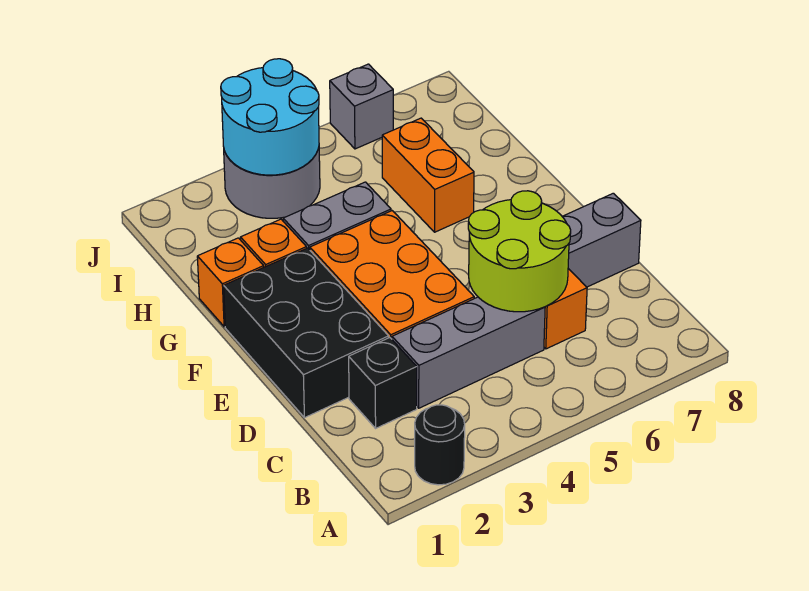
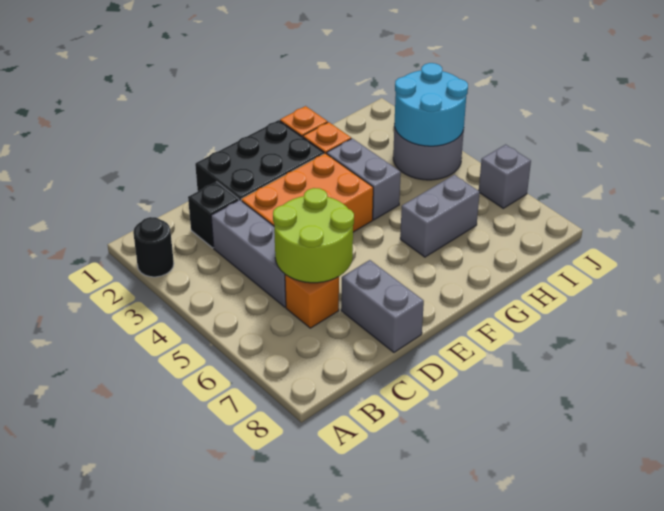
orange brick G6:H6 level 1 -> grey brick G6:H6 level 1

